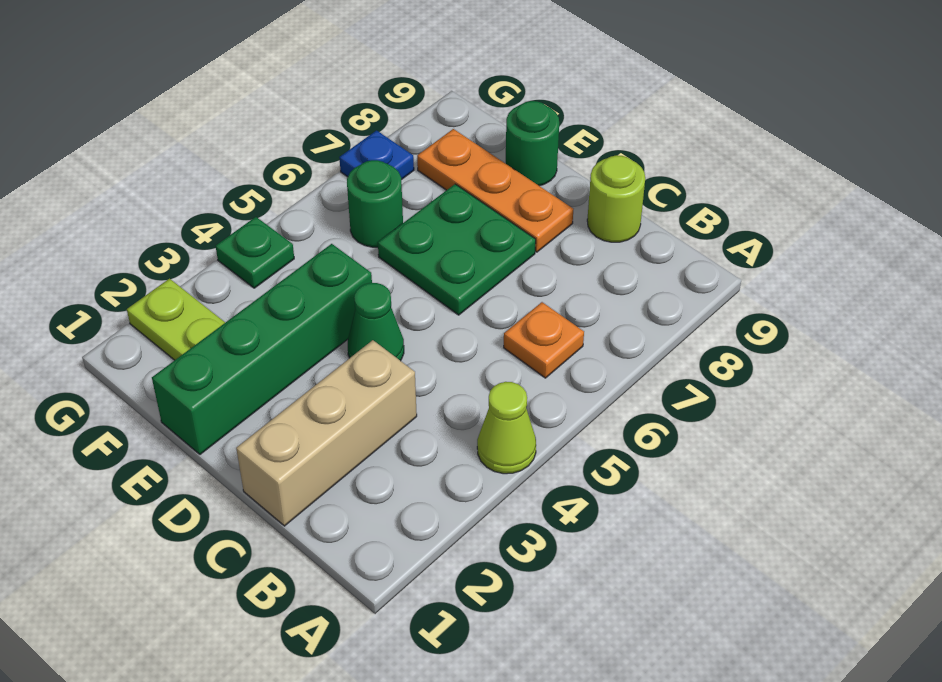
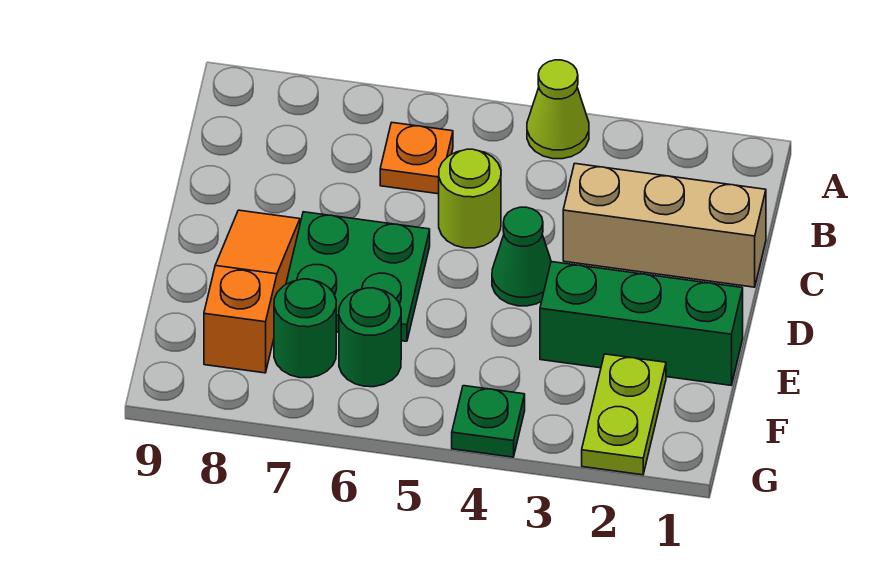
lime round brick C9 level 1 -> lime round brick C5 level 1
orange plate D8:F8 level 1 -> orange slope D8:F8 level 1 top F
green brick E1:E4 level 1 -> green brick E1:E3 level 1
green round brick E9 level 1 -> green round brick F7 level 1
blue plate G7 level 1 -> none

